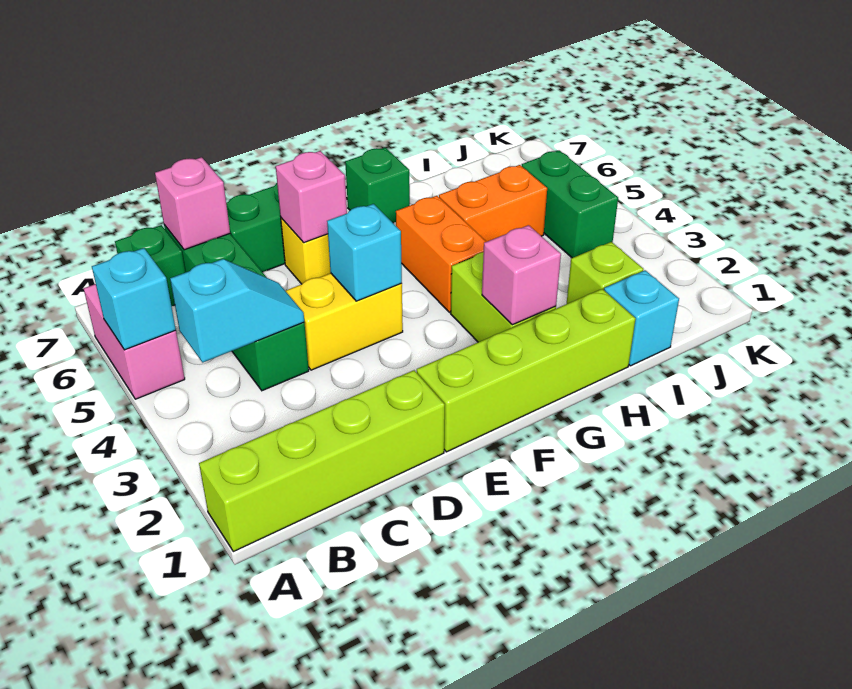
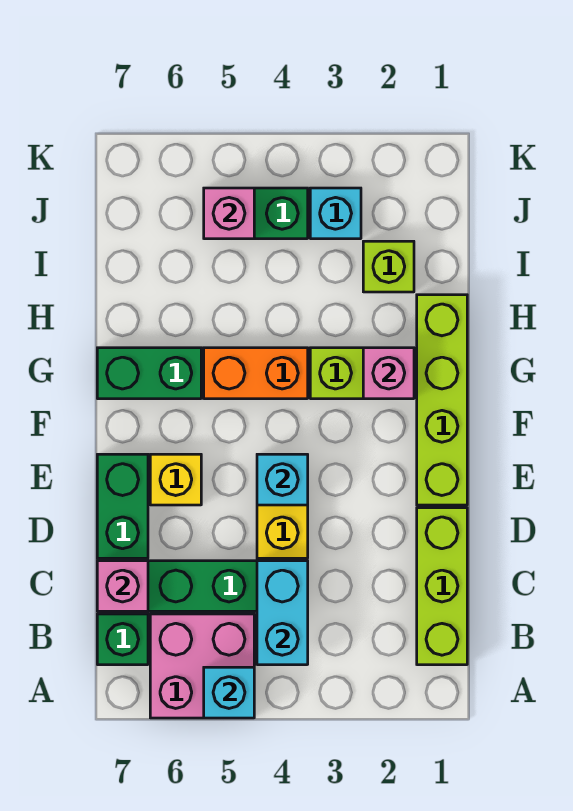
lime brick A1:D1 level 1 -> lime brick B1:D1 level 1
pink brick A5:A6 level 1 -> pink brick A5:B6 level 1
cyan slope B4:C4 level 2 top B -> cyan brick B4:C4 level 2
pink brick E6 level 2 -> pink brick J5 level 2
green brick G7 level 1 -> green brick G6:G7 level 1
orange brick H5:I5 level 1 -> none
cyan brick I1 level 1 -> cyan brick J3 level 1

